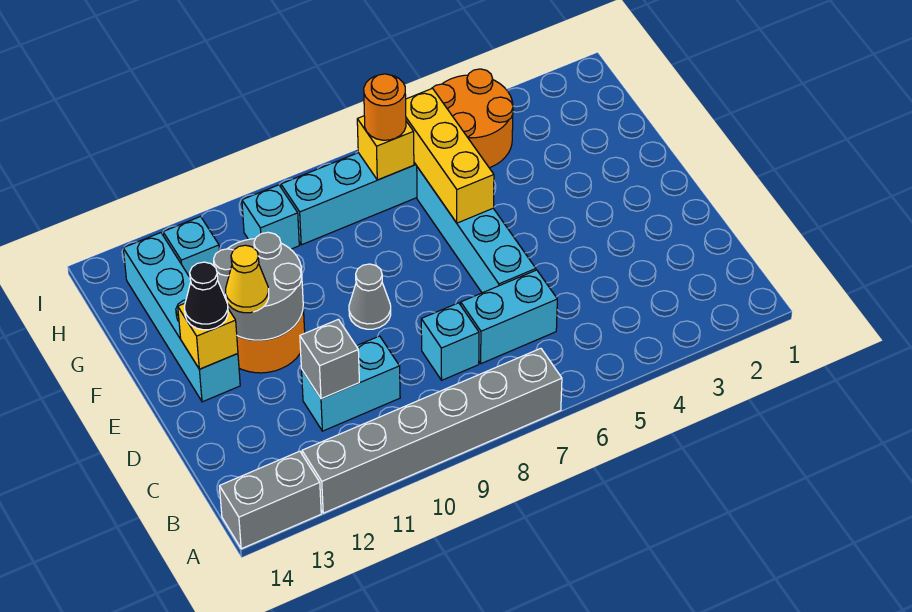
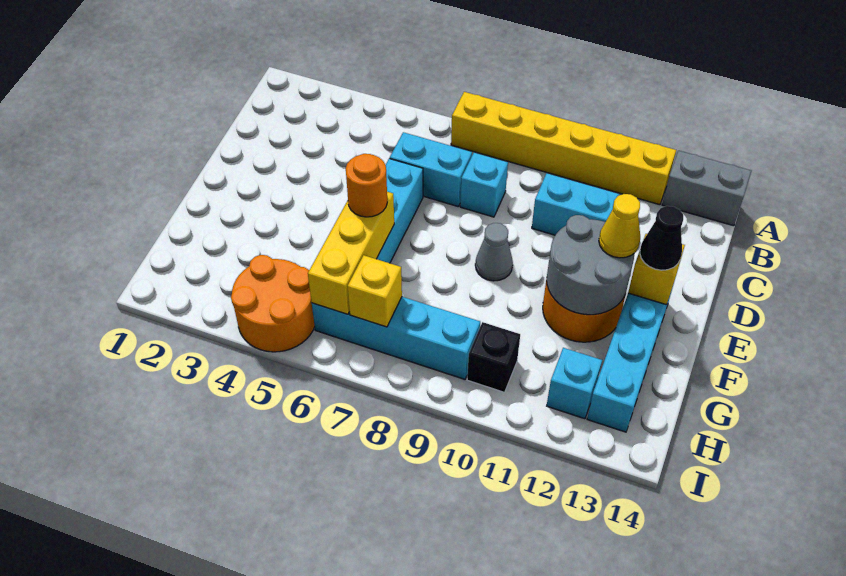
grey brick A7:A12 level 1 -> yellow brick A7:A12 level 1
grey brick C11 level 2 -> none
orange round brick H7 level 3 -> orange round brick F6 level 3
cyan brick H10 level 1 -> black brick H10 level 1

